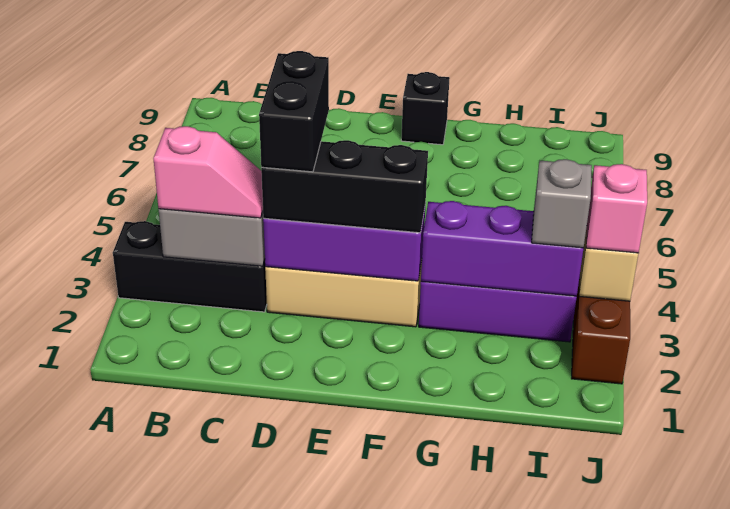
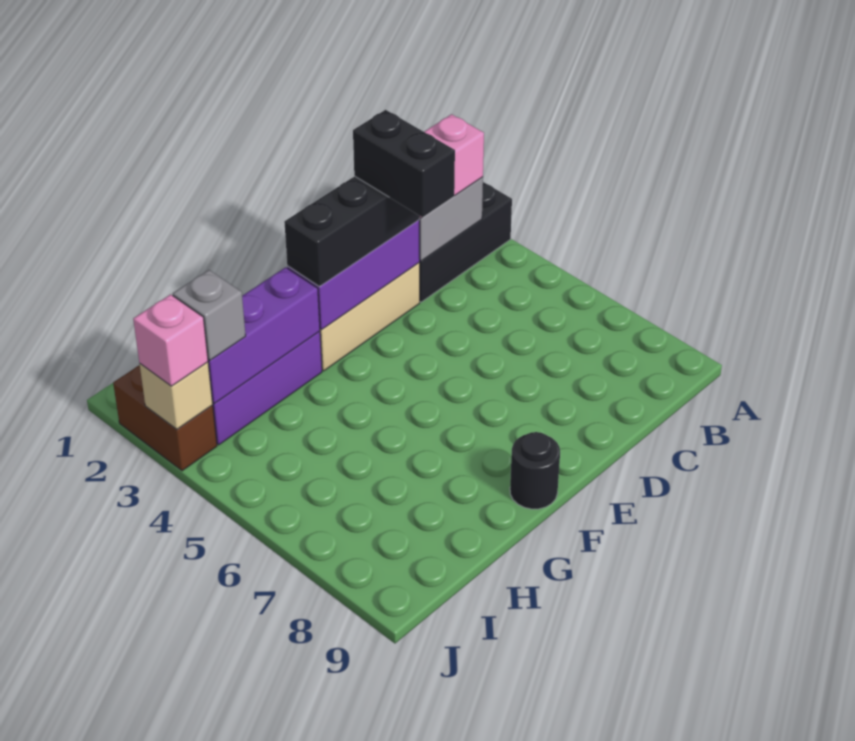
black brick F9 level 1 -> black round brick F9 level 1

